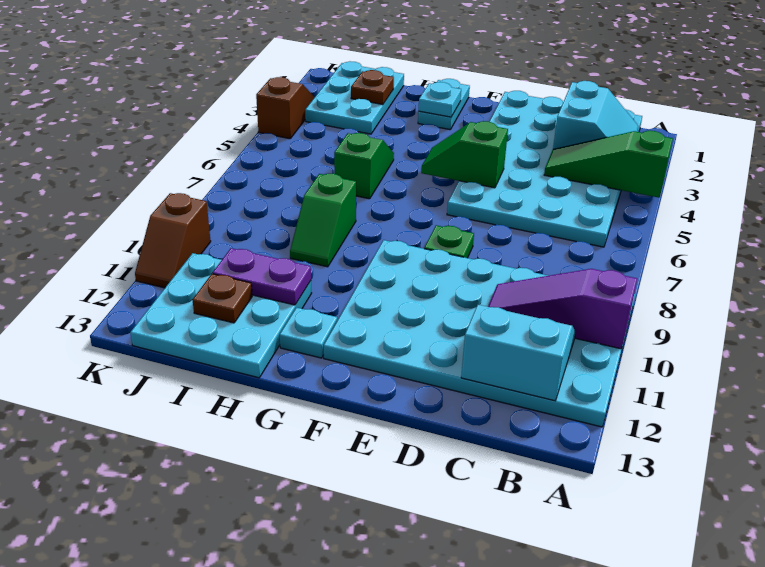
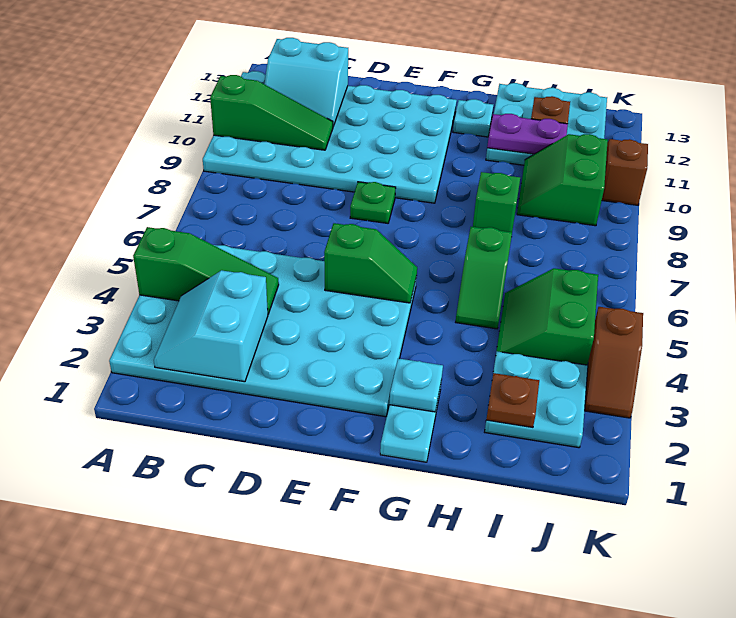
purple slope A10:C10 level 2 top A -> green slope A10:C10 level 2 top A
cyan plate B1:E6 level 1 -> cyan plate A2:F5 level 1
cyan plate I1:J3 level 1 -> cyan plate I2:J3 level 1
none -> green slope I4:J5 level 1 top J
none -> green slope I9:J10 level 1 top J

